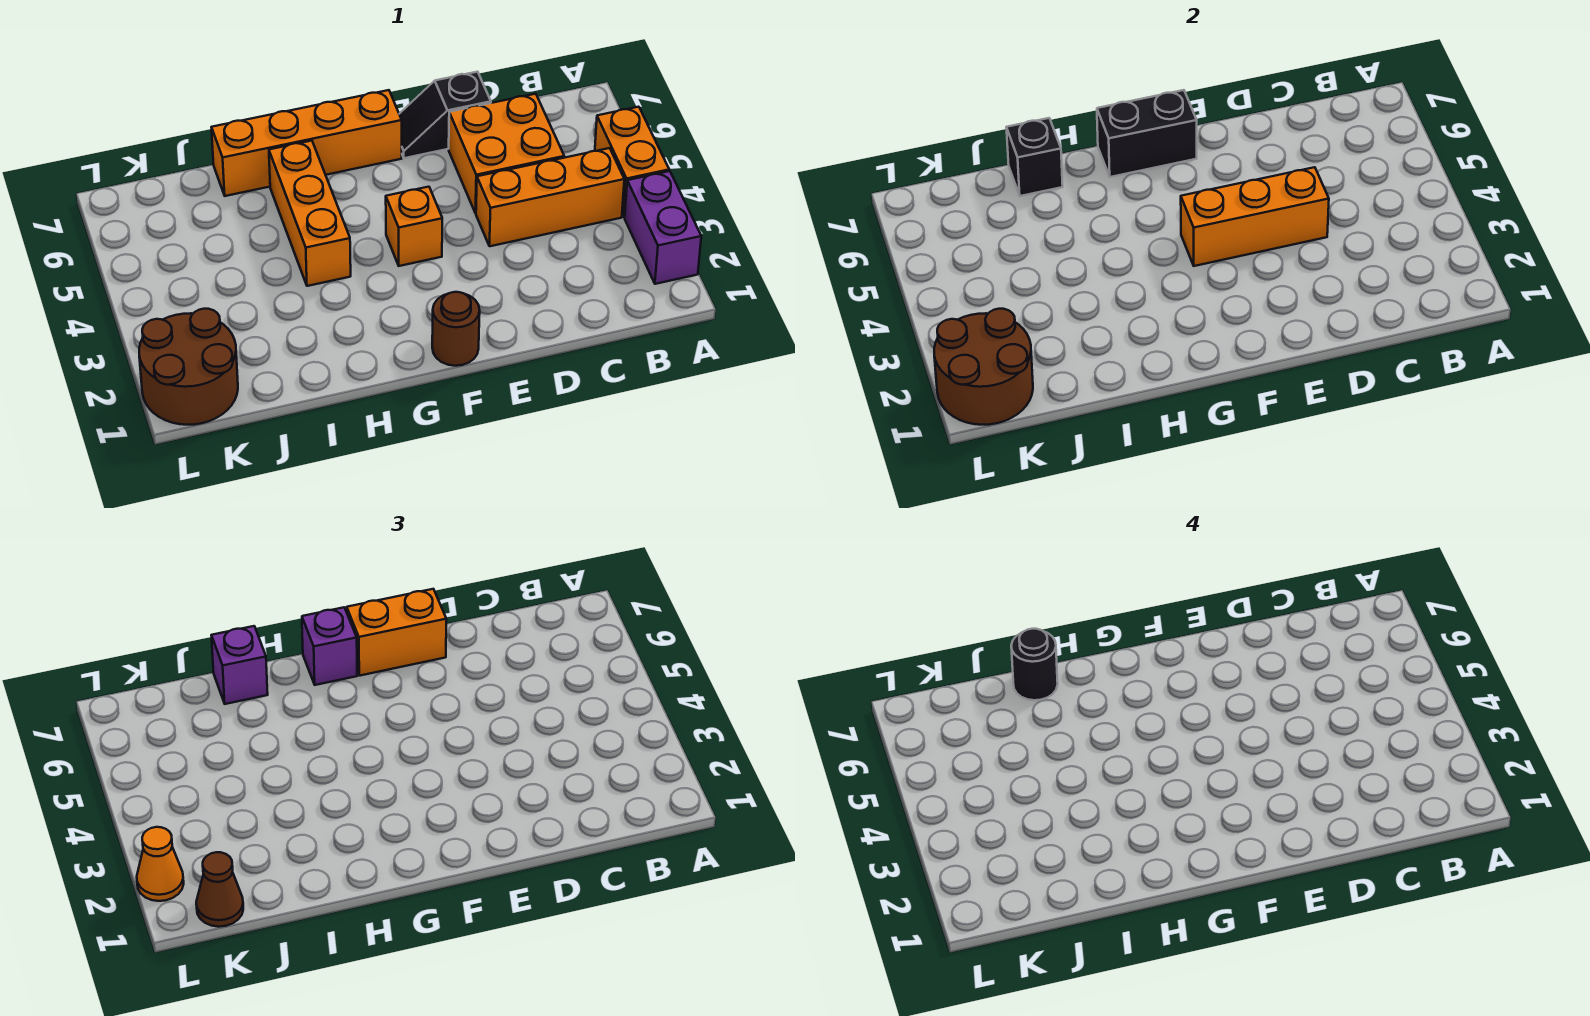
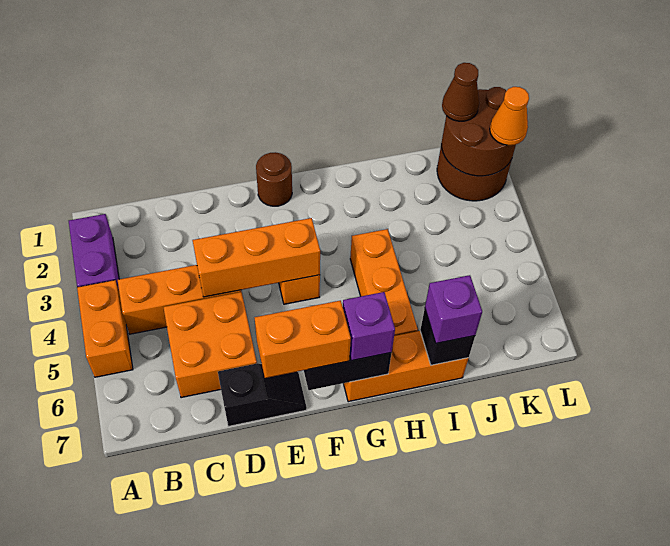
orange brick F7:I7 level 1 -> orange brick G7:I7 level 1
black round brick I7 level 4 -> none

